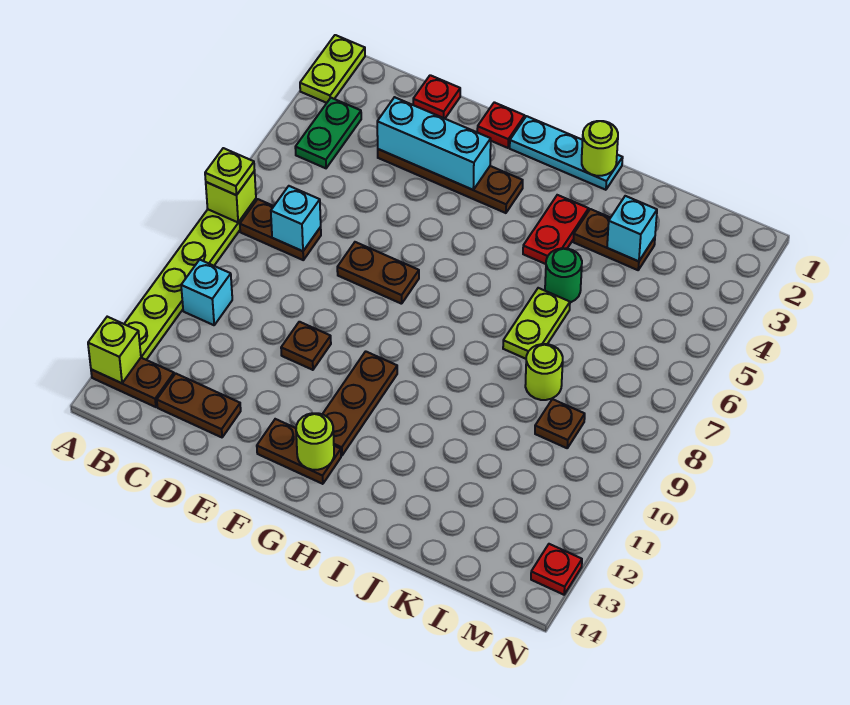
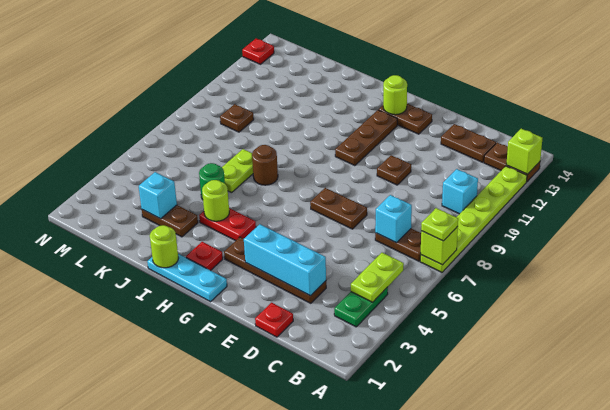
lime plate A1:A2 level 1 -> lime plate B4:B5 level 2
red plate F1 level 1 -> red plate H2 level 1
red plate I3:I4 level 1 -> red plate H4:I4 level 1
none -> brown round brick I7 level 1
lime round brick K8 level 1 -> lime round brick I4 level 2

